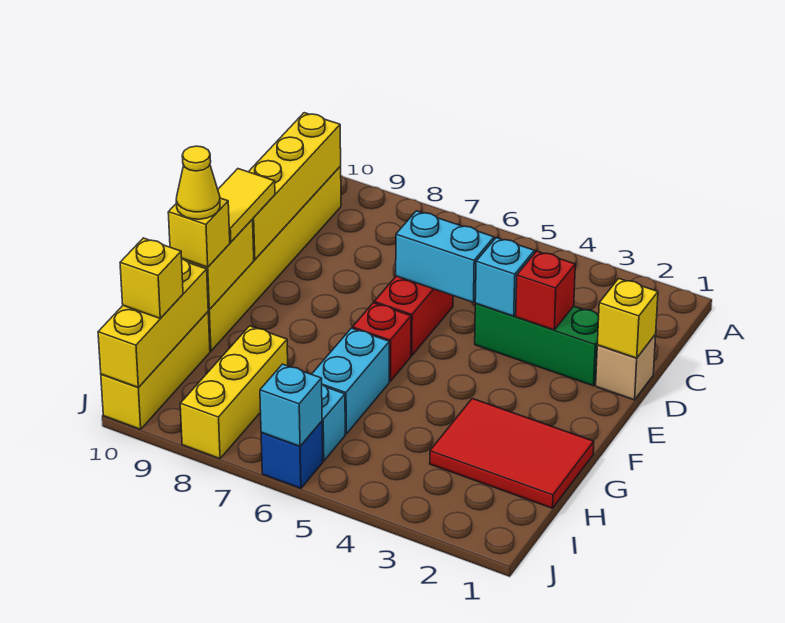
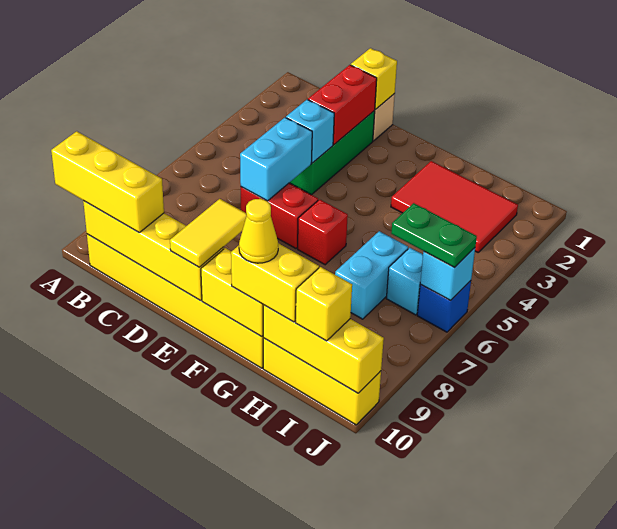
red brick D3 level 2 -> red brick D2:D3 level 2
yellow tile E10:F10 level 3 -> yellow tile E9:E10 level 3
red tile G1:H3 level 1 -> red tile G2:I3 level 1
cyan brick G6:H6 level 1 -> cyan brick H6:H7 level 1
yellow brick G10 level 3 -> yellow brick G10:H10 level 3
yellow brick H8:J8 level 1 -> yellow brick A10:C10 level 3
none -> green plate I6:J6 level 3

